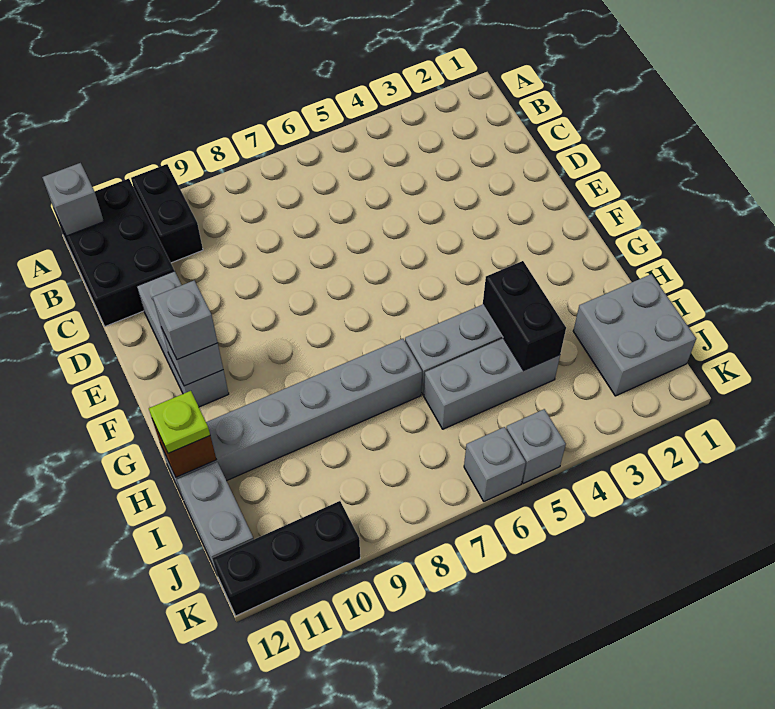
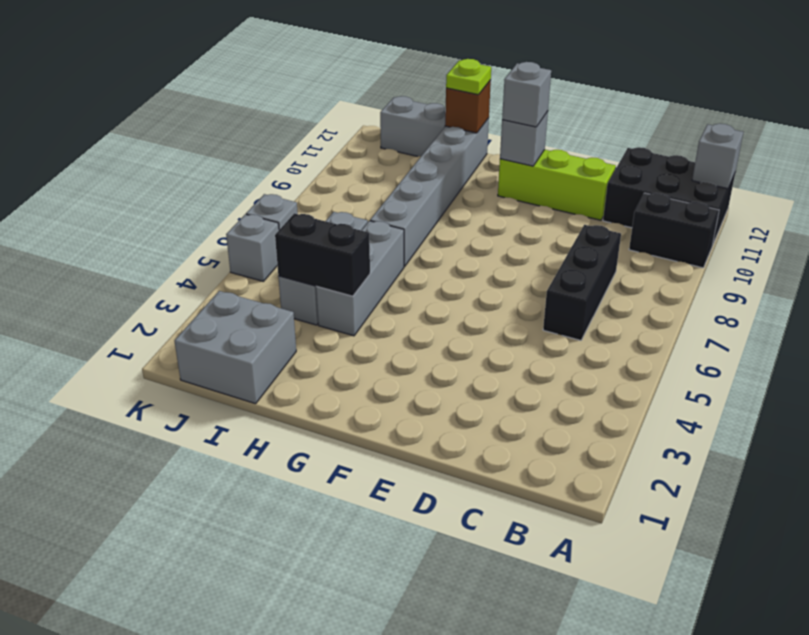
grey brick D11:F11 level 1 -> lime brick D11:F11 level 1
black brick K10:K12 level 1 -> black brick C6:C8 level 1

